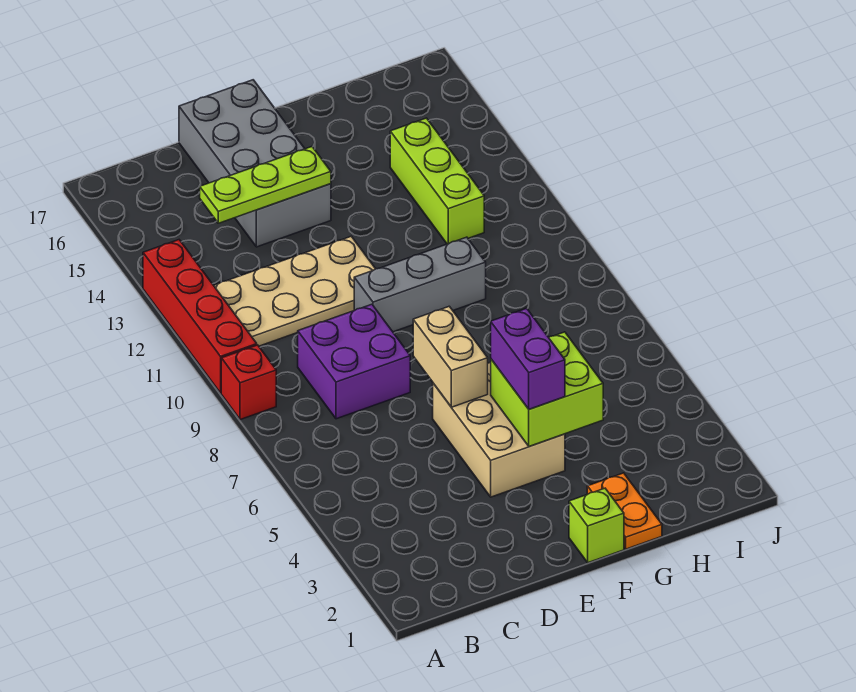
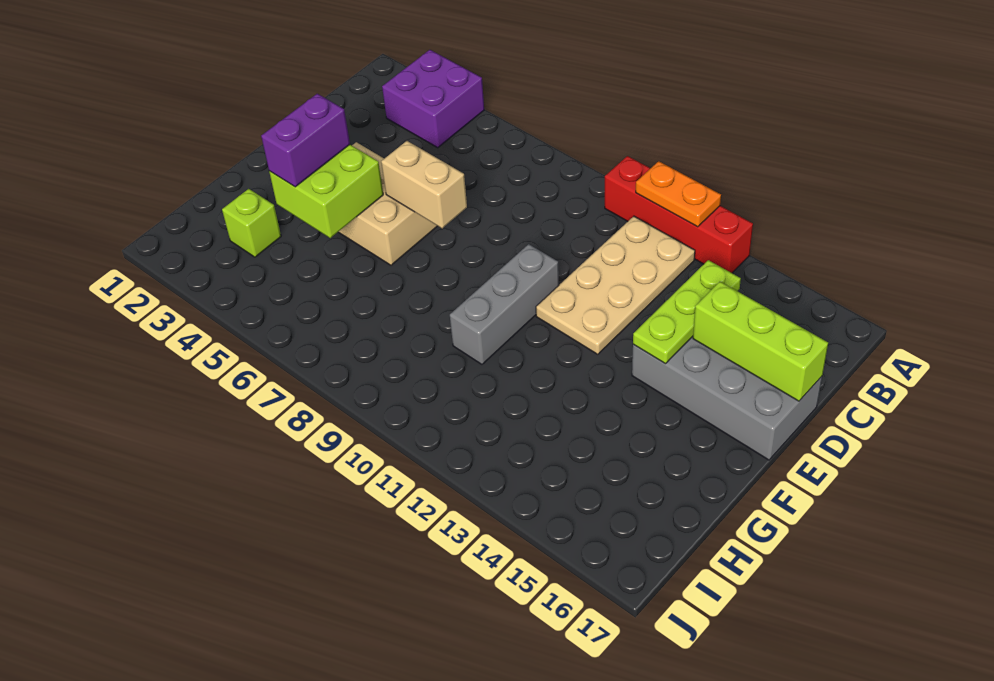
red brick A9 level 1 -> none
purple brick C8:D9 level 1 -> purple brick A3:B4 level 1
lime brick F1 level 1 -> lime brick H3 level 1
purple brick F4:F5 level 3 -> purple brick F4:G4 level 3
orange plate G1:G2 level 1 -> orange plate A11:A12 level 2
lime brick H12:H14 level 1 -> lime brick D15:D17 level 2

